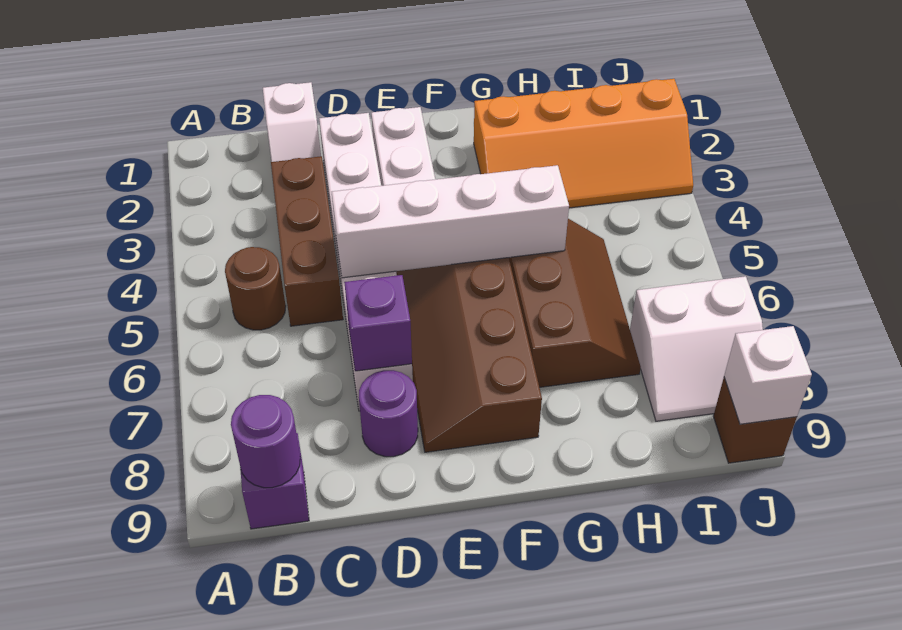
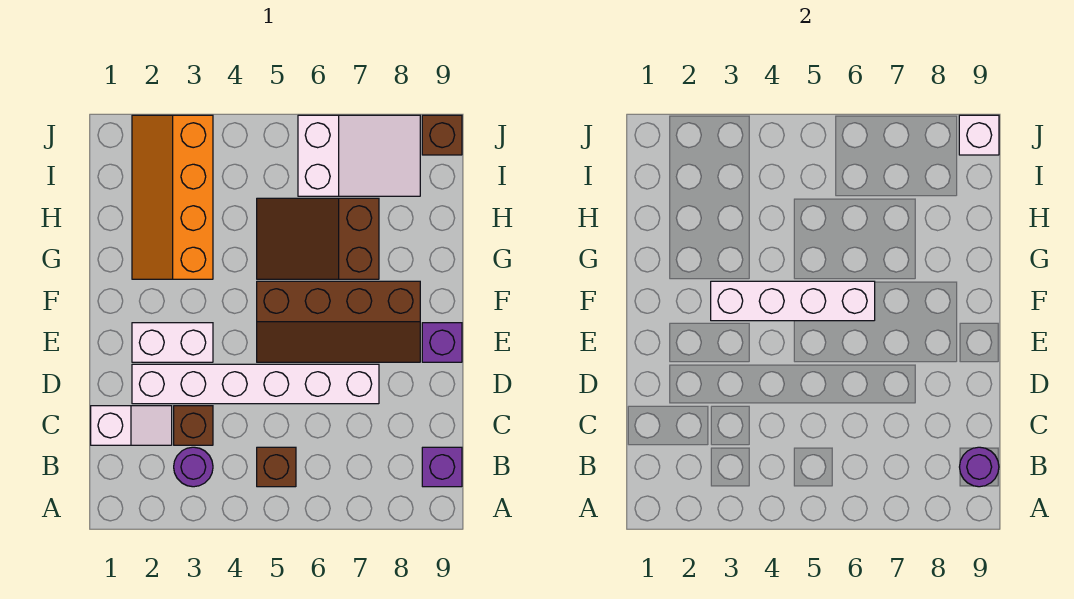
brown round brick B5 level 1 -> brown brick B5 level 1
brown brick C3:C5 level 1 -> brown brick C3 level 1
white brick D5:G5 level 2 -> white brick F3:F6 level 2
purple brick D7 level 2 -> purple brick E9 level 1
purple round brick D8 level 1 -> purple round brick B3 level 1
orange slope G2:J3 level 1 top 2 -> orange slope G2:J3 level 1 top 3
brown slope G5:H7 level 1 top G -> brown slope G5:H7 level 1 top 7
white slope I7:J8 level 1 top 7 -> white slope I6:J8 level 1 top 6

